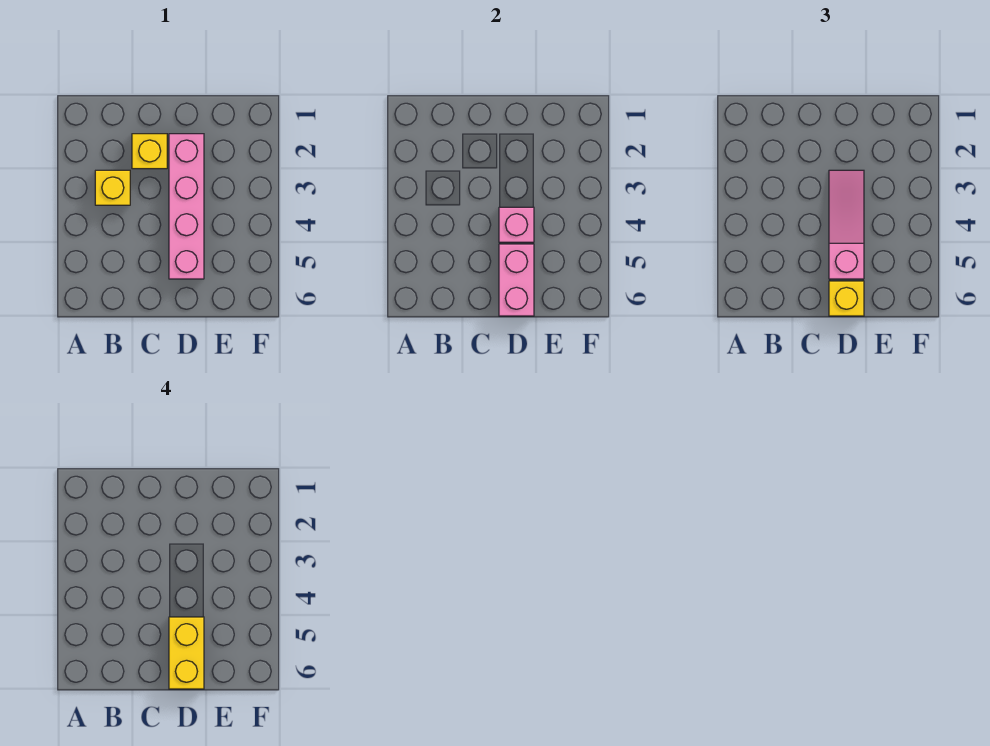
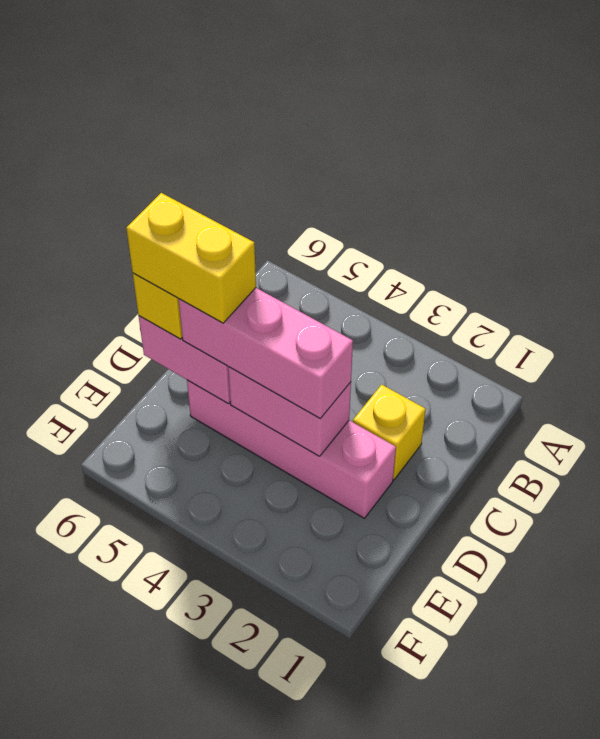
yellow brick B3 level 1 -> none
pink slope D3:D5 level 3 top 5 -> pink brick D3:D5 level 3
pink brick D4 level 2 -> pink brick D3:D4 level 2

